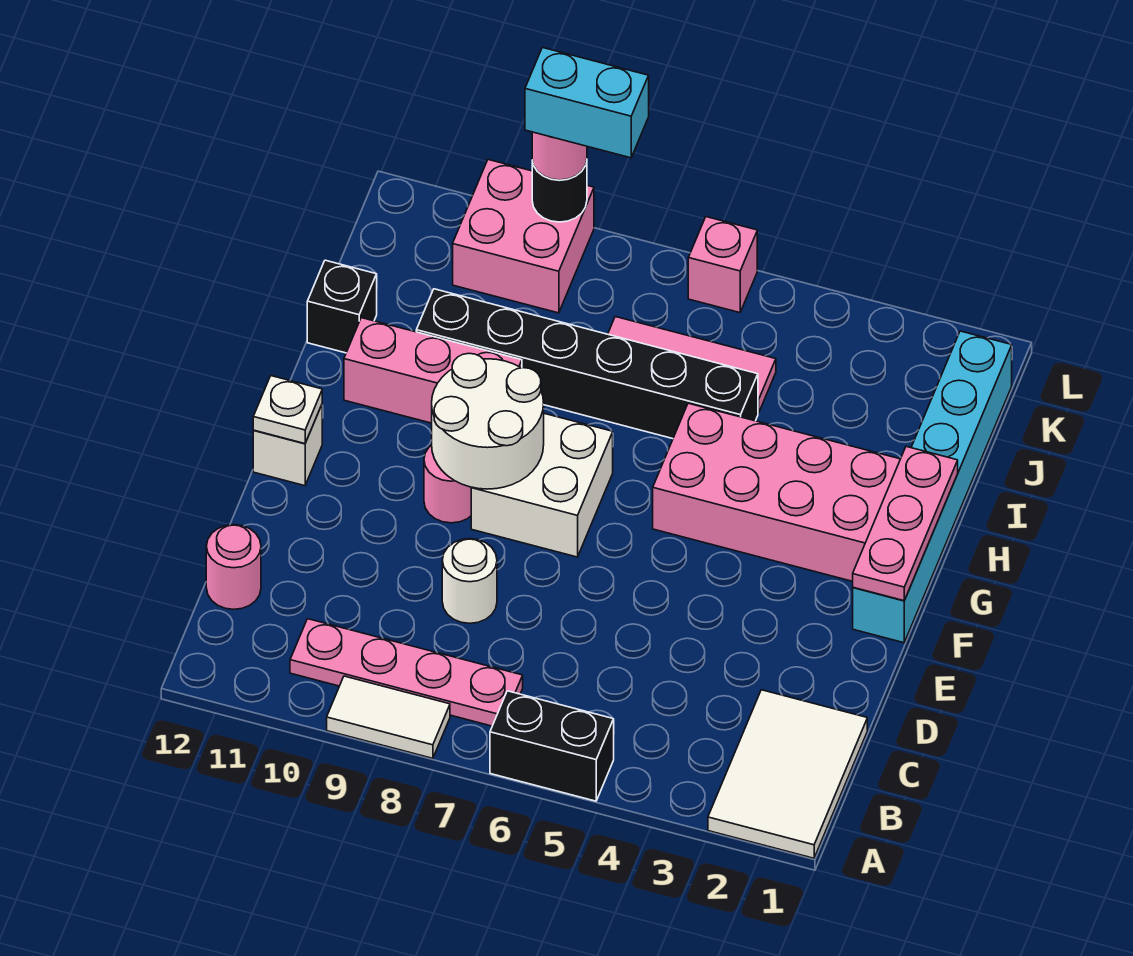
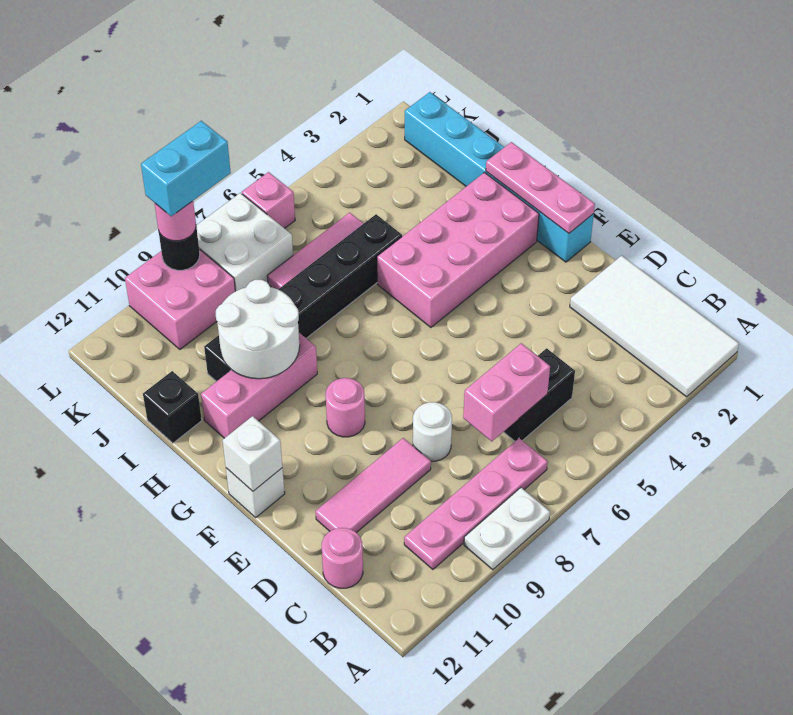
white tile A1:C2 level 1 -> white tile A1:D2 level 1
black brick A5:A6 level 1 -> black brick C5:C6 level 1
white tile A8:A9 level 1 -> white plate A8:A9 level 1
none -> pink brick C6:C7 level 2
none -> pink tile D9:D11 level 1
white brick F7:G8 level 1 -> white brick K7:L8 level 1
white round brick F8:G9 level 2 -> white round brick H9:I10 level 2
white plate F12 level 2 -> white brick F12 level 2

